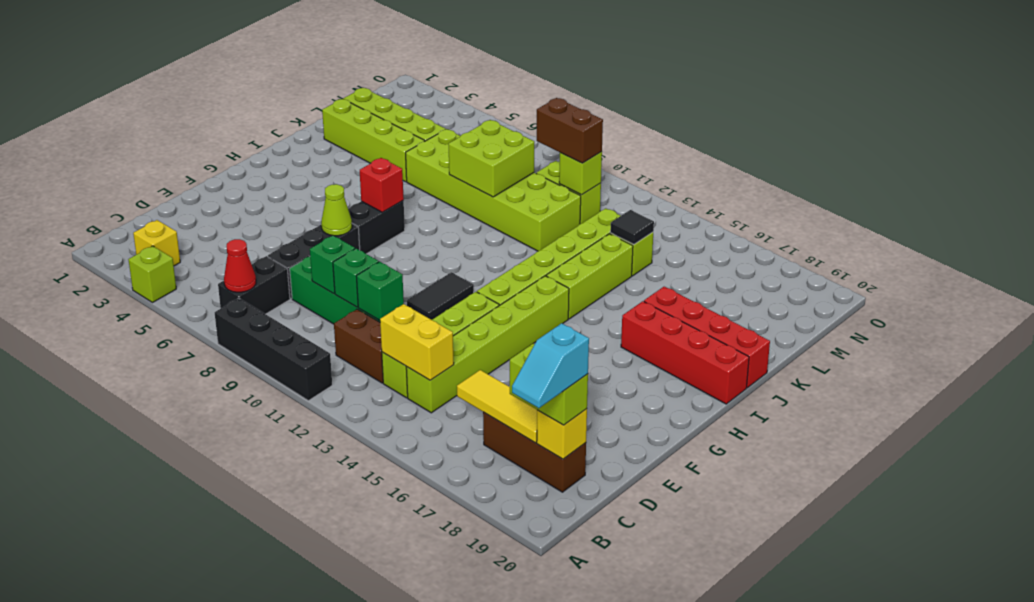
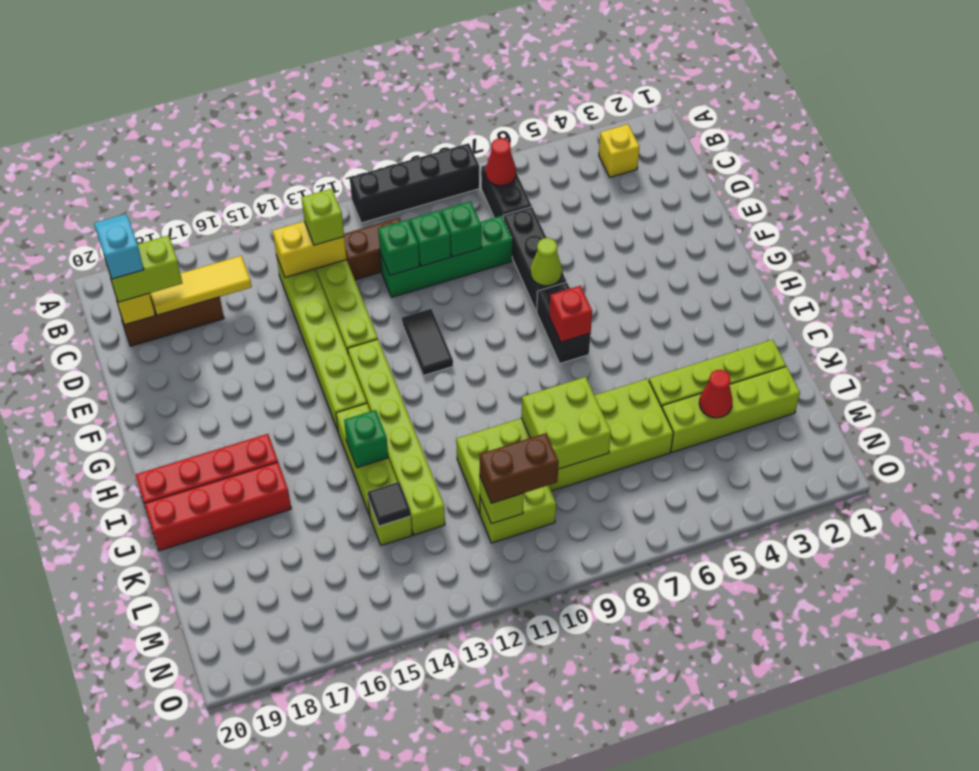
lime brick A4 level 1 -> lime brick C13 level 3
none -> green brick J14 level 2
none -> red cone L4 level 2

